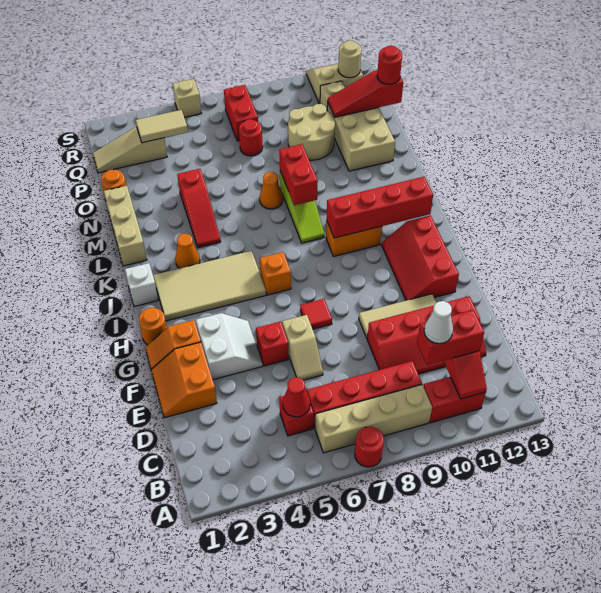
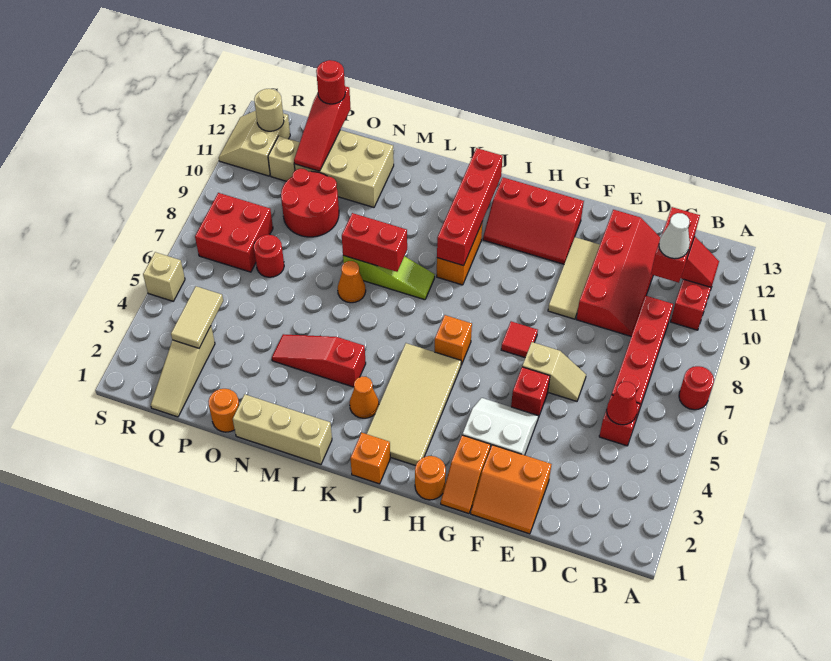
tan brick B6:B9 level 1 -> none
white brick J1 level 1 -> orange brick J1 level 1
red slope L4:N4 level 1 top N -> red slope L4:N4 level 1 top L
tan round brick O9:P10 level 1 -> red round brick O9:P10 level 1
red brick Q7:R7 level 1 -> red brick Q7:R8 level 1

